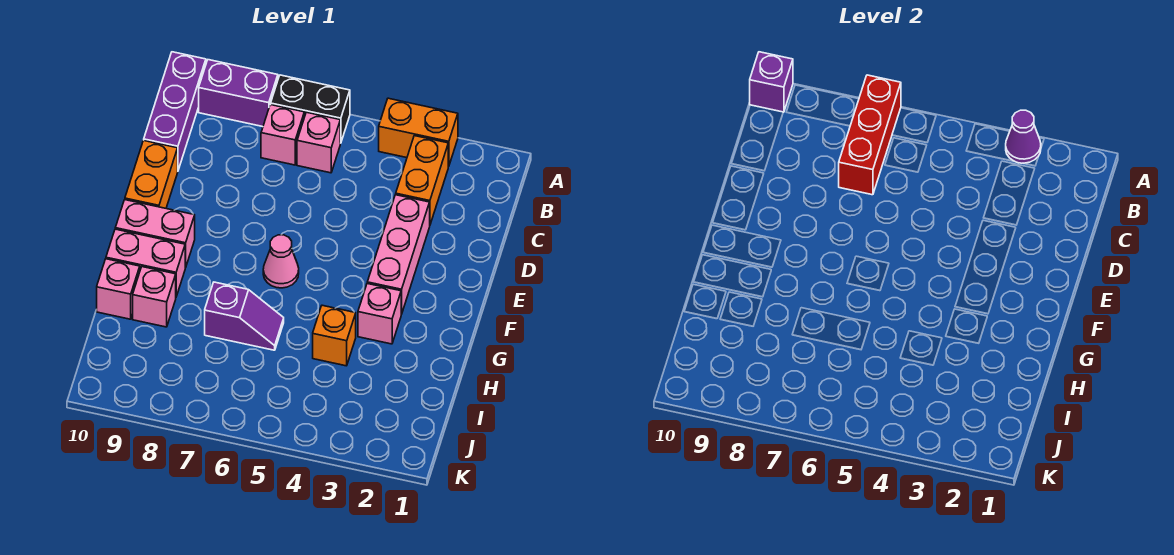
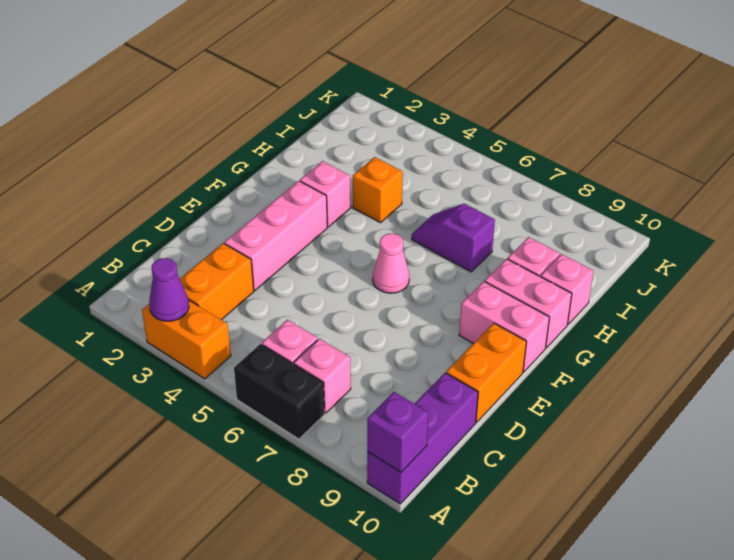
red brick A7:C7 level 2 -> none
purple brick A8:A9 level 1 -> none

